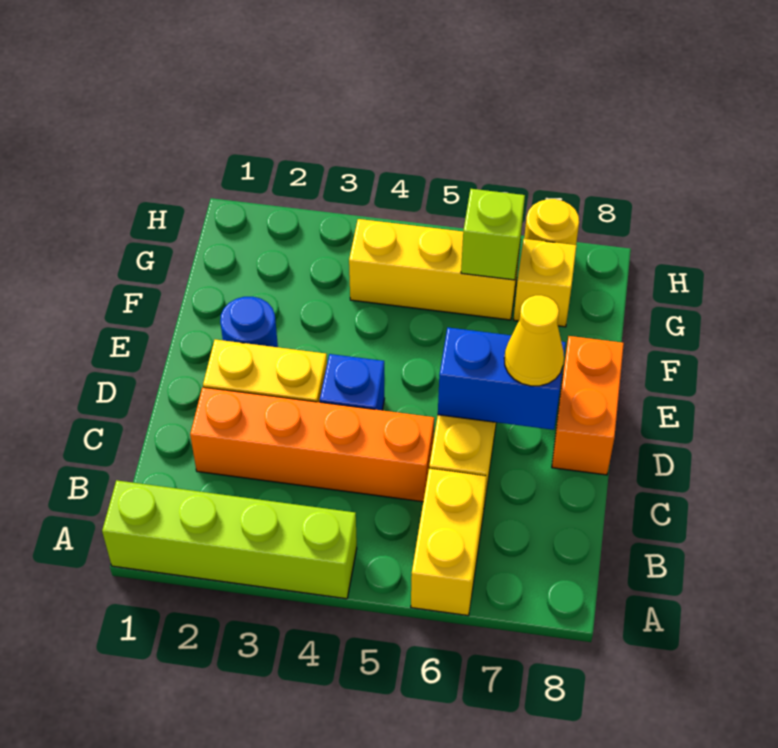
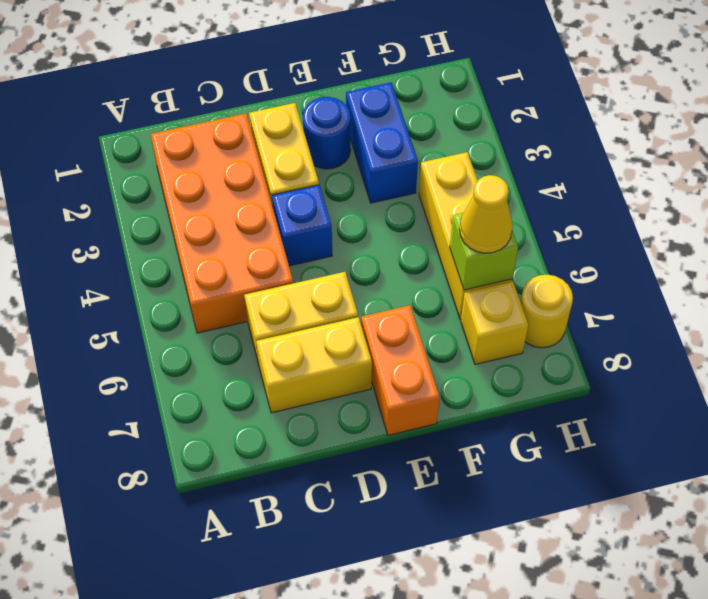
lime brick A1:A4 level 1 -> none
yellow brick A6:B6 level 1 -> yellow brick C7:D7 level 1
orange brick C2:C5 level 1 -> orange brick B2:C5 level 1
blue brick D6:D7 level 2 -> blue brick F2:F3 level 1
yellow cone D7 level 3 -> yellow cone G6 level 3
orange brick D8:E8 level 1 -> orange brick E7:E8 level 1

